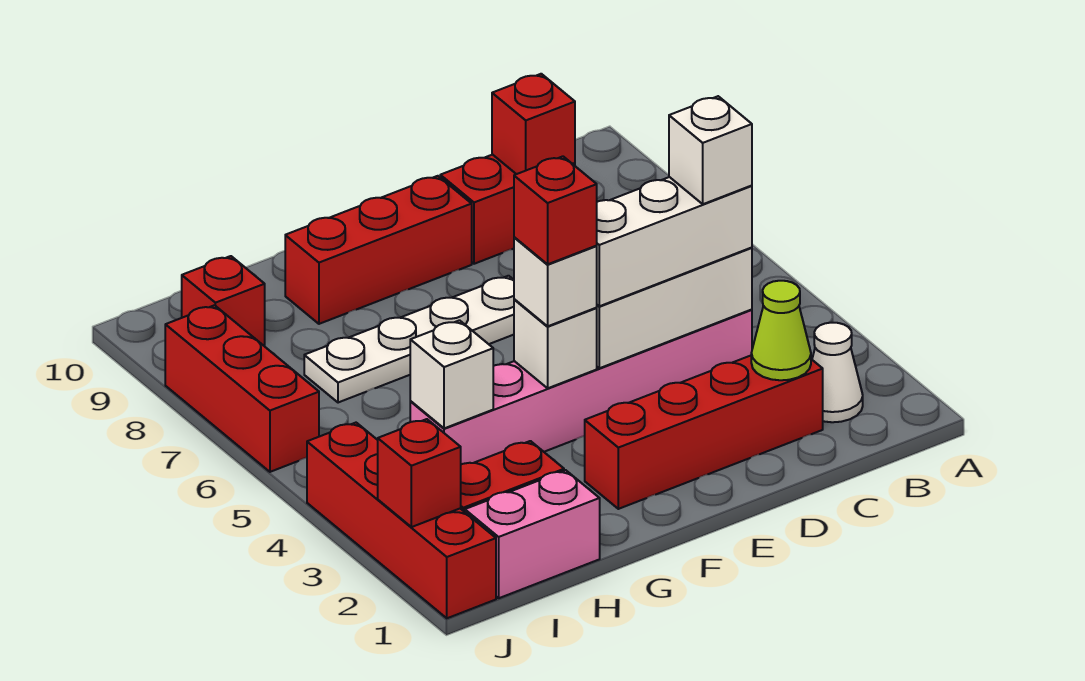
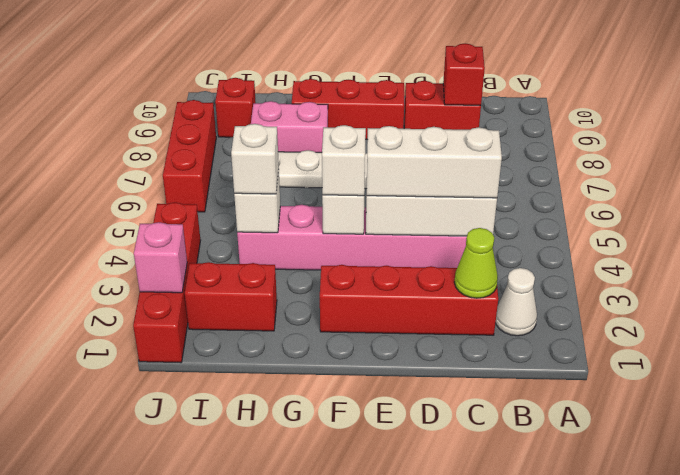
white brick C4 level 4 -> white brick H4 level 3
red brick F4 level 4 -> none
pink brick H1:I1 level 1 -> pink brick G8:H8 level 1
red brick J2 level 2 -> pink brick J2 level 2

